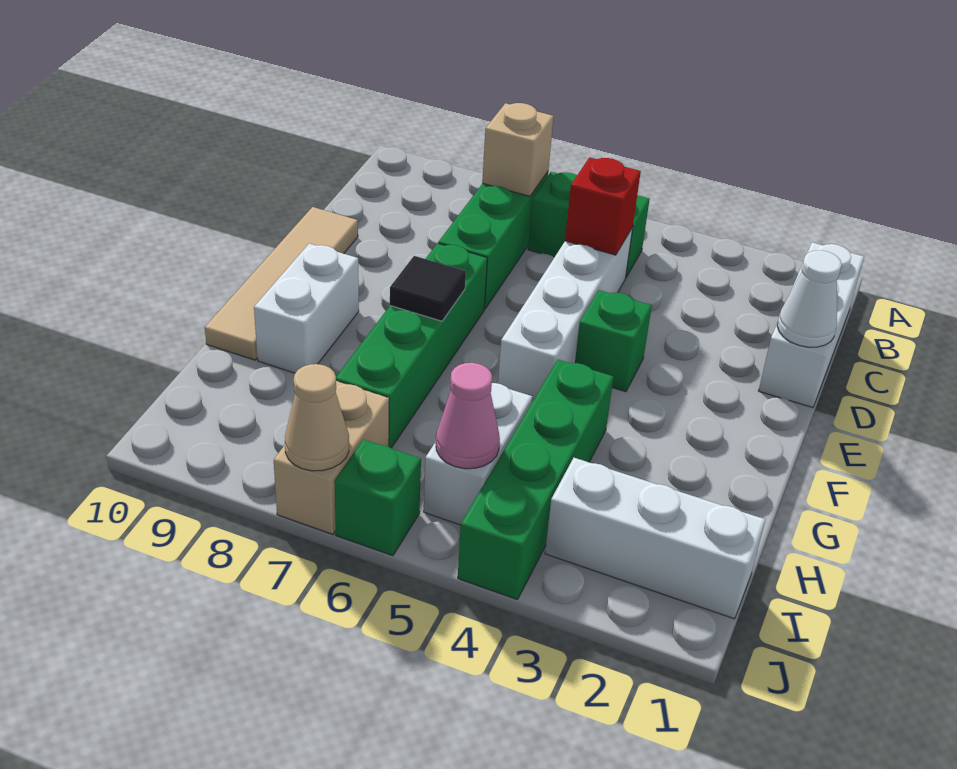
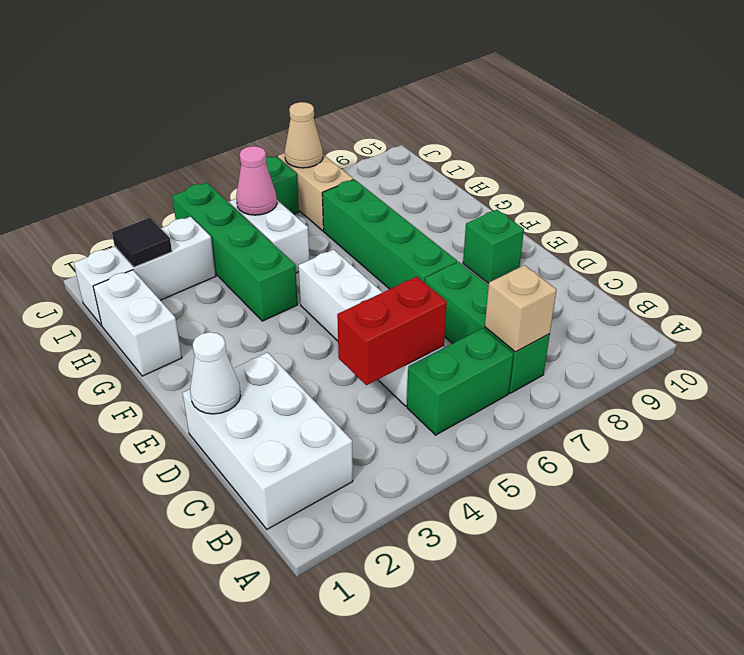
white brick B1:D1 level 1 -> white brick B1:D2 level 1
red brick C5 level 2 -> red brick C4:C5 level 2
tan tile D10:G10 level 1 -> none
green brick E4 level 1 -> green brick E9 level 1
black tile F7 level 2 -> black tile I2 level 2
white brick F9:G9 level 1 -> white brick G1:H1 level 1

